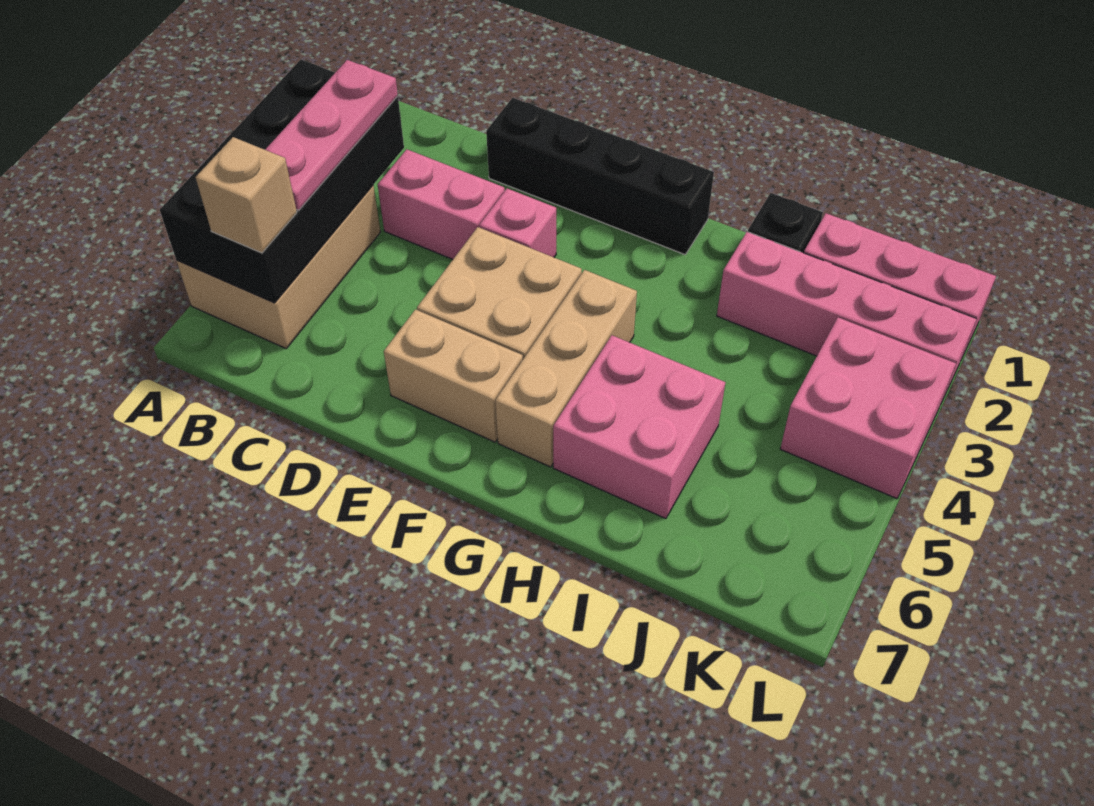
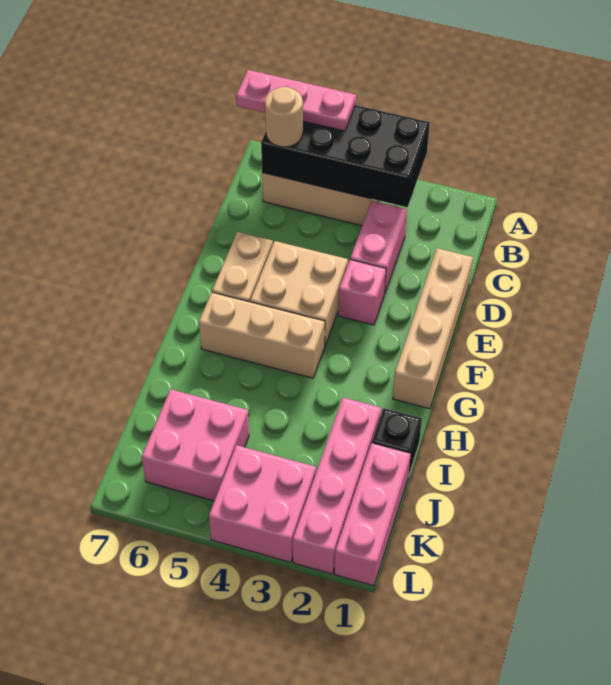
pink plate B3:B5 level 3 -> pink plate A5:A7 level 3
tan brick B6 level 3 -> tan round brick B6 level 3
black brick D1:G1 level 1 -> tan brick D1:G1 level 1
pink brick H5:I6 level 1 -> pink brick J5:K6 level 1

